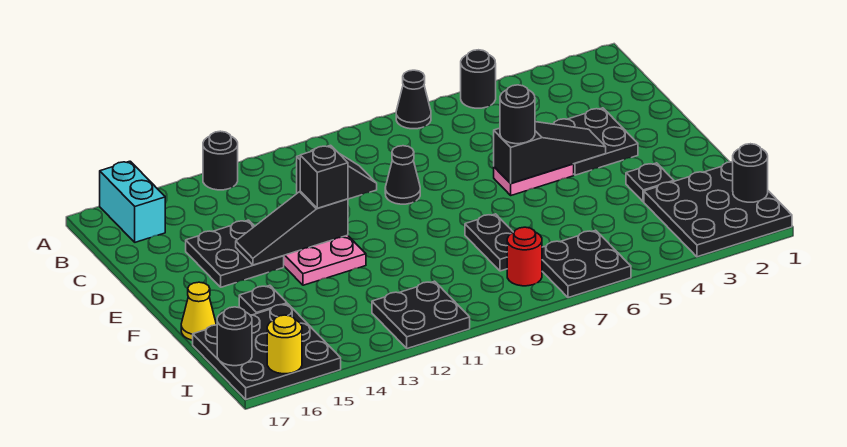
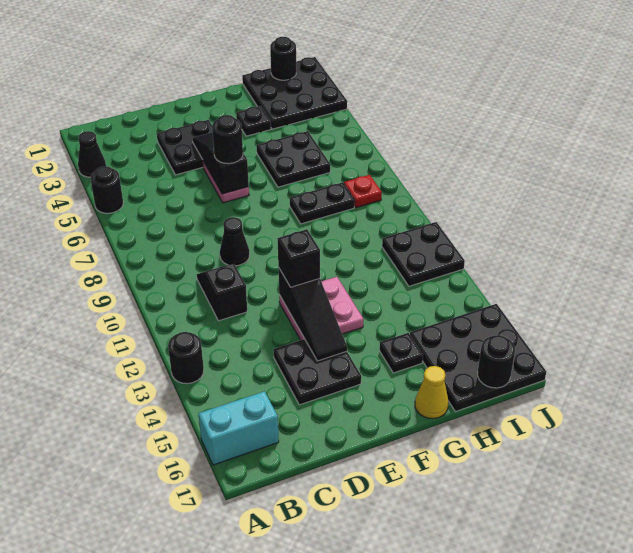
black cone A7 level 1 -> black cone A3 level 1
black plate I6:J7 level 1 -> black plate G5:H6 level 1
red round brick I8 level 1 -> red plate I8 level 1
yellow round brick J16 level 2 -> none

